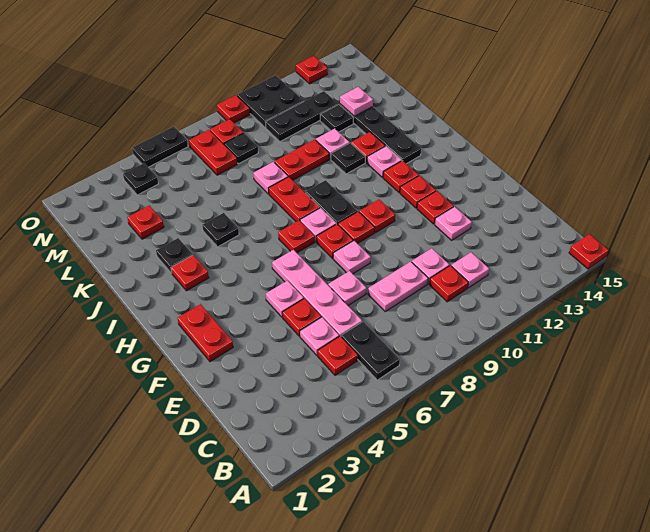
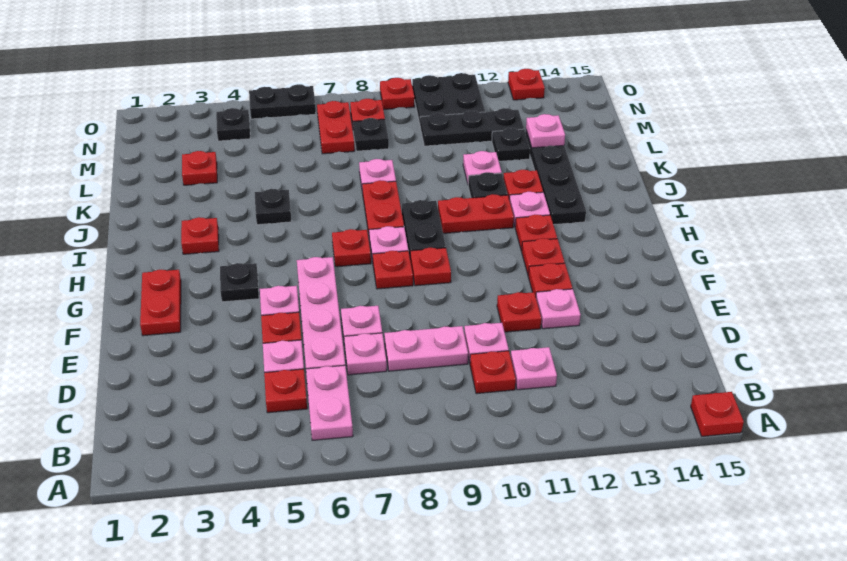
black plate B6:C6 level 1 -> pink plate B6:C6 level 1
pink plate F8 level 1 -> pink plate D7 level 1
red plate G10 level 1 -> red plate E11 level 1
black plate J3 level 1 -> black plate G4 level 1
red plate K9:K10 level 1 -> red plate I10:I11 level 1

